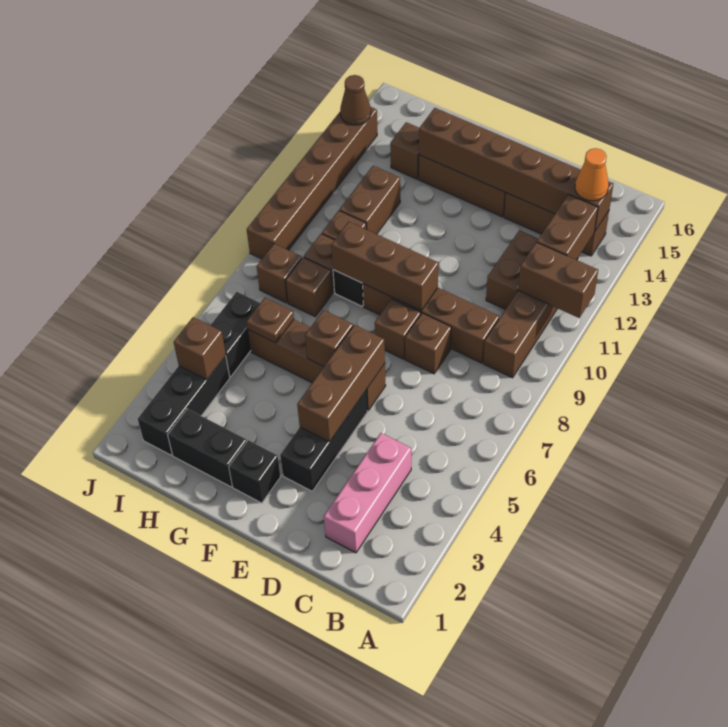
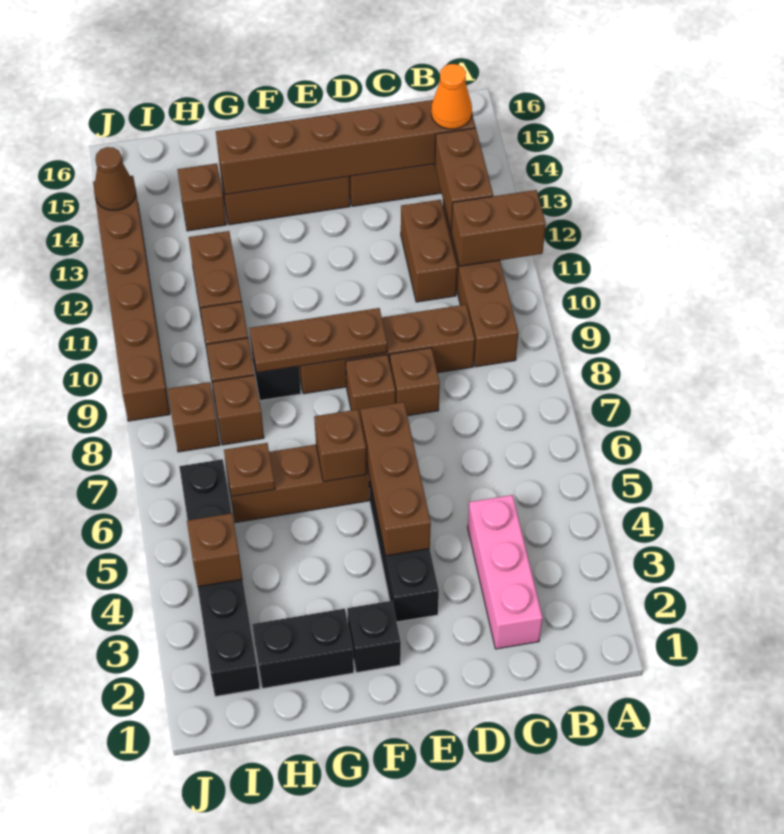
brown brick E9:G9 level 2 -> brown plate E9:G9 level 2

